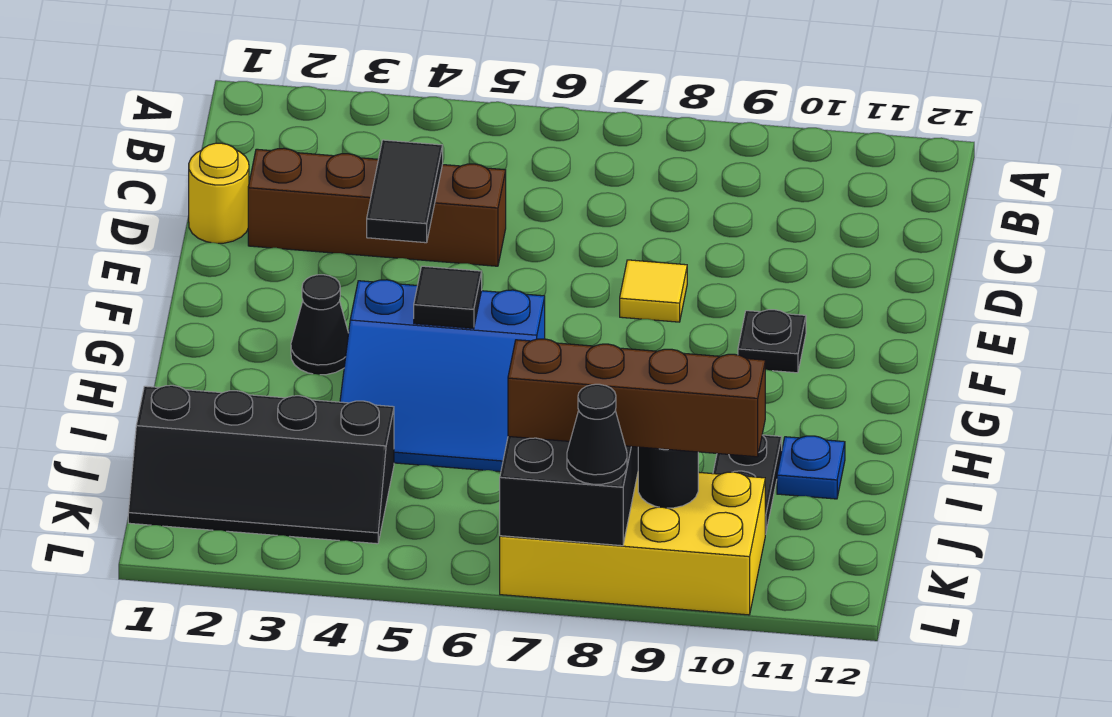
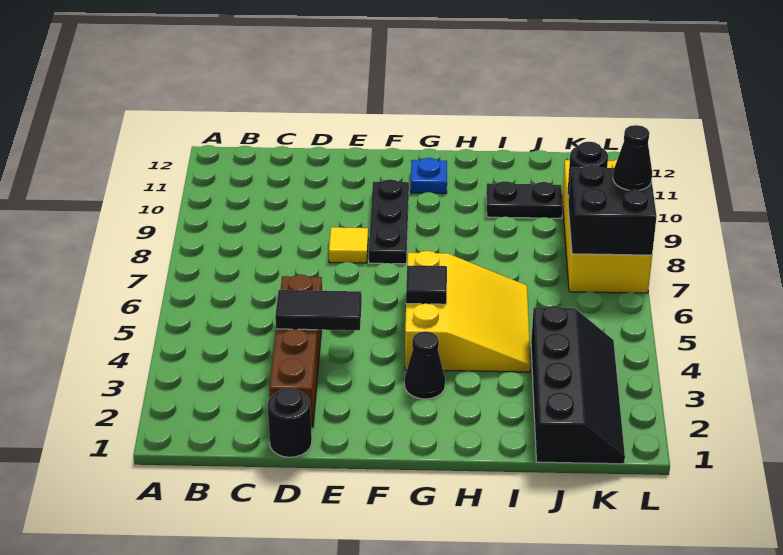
yellow round brick D1 level 1 -> black round brick D1 level 1
black plate F10 level 1 -> black plate F8:F10 level 1
blue slope G4:I6 level 1 top G -> yellow slope G4:I6 level 1 top G
blue plate I11 level 1 -> blue plate G11 level 1
brown brick K7:K10 level 3 -> none

